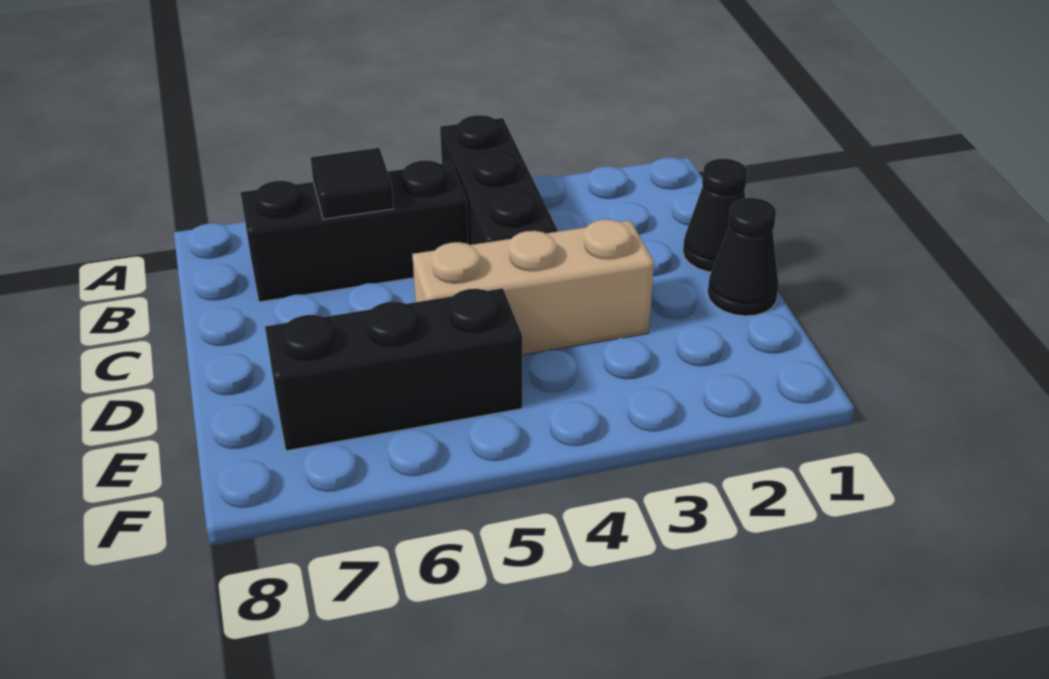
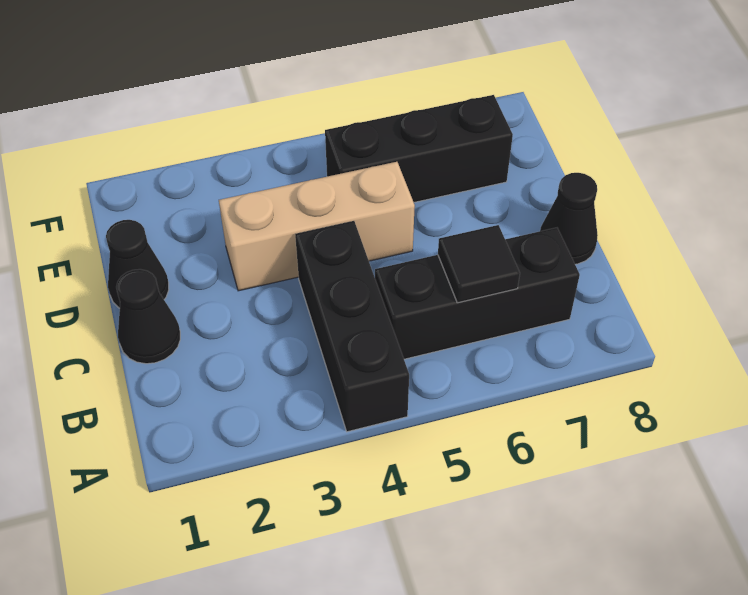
none -> black cone C8 level 1

